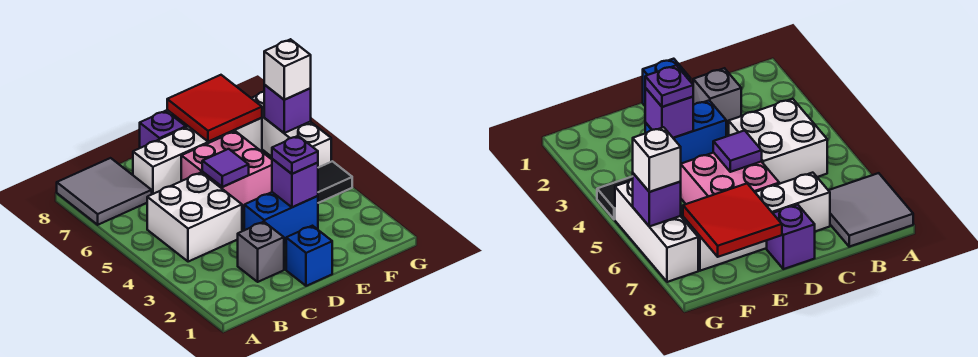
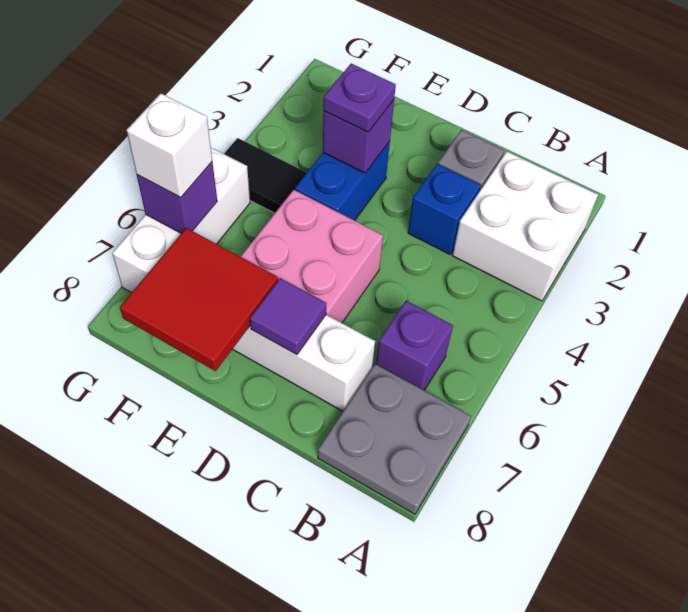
grey tile A7:B8 level 1 -> grey plate A7:B8 level 1
white brick B4:C5 level 1 -> white brick A2:B3 level 1
blue brick D1 level 1 -> blue brick C3 level 1
blue brick D3:E3 level 1 -> blue brick E3:E4 level 1
purple tile D5 level 2 -> purple tile D7 level 2
purple brick D8 level 1 -> purple brick B6 level 1

